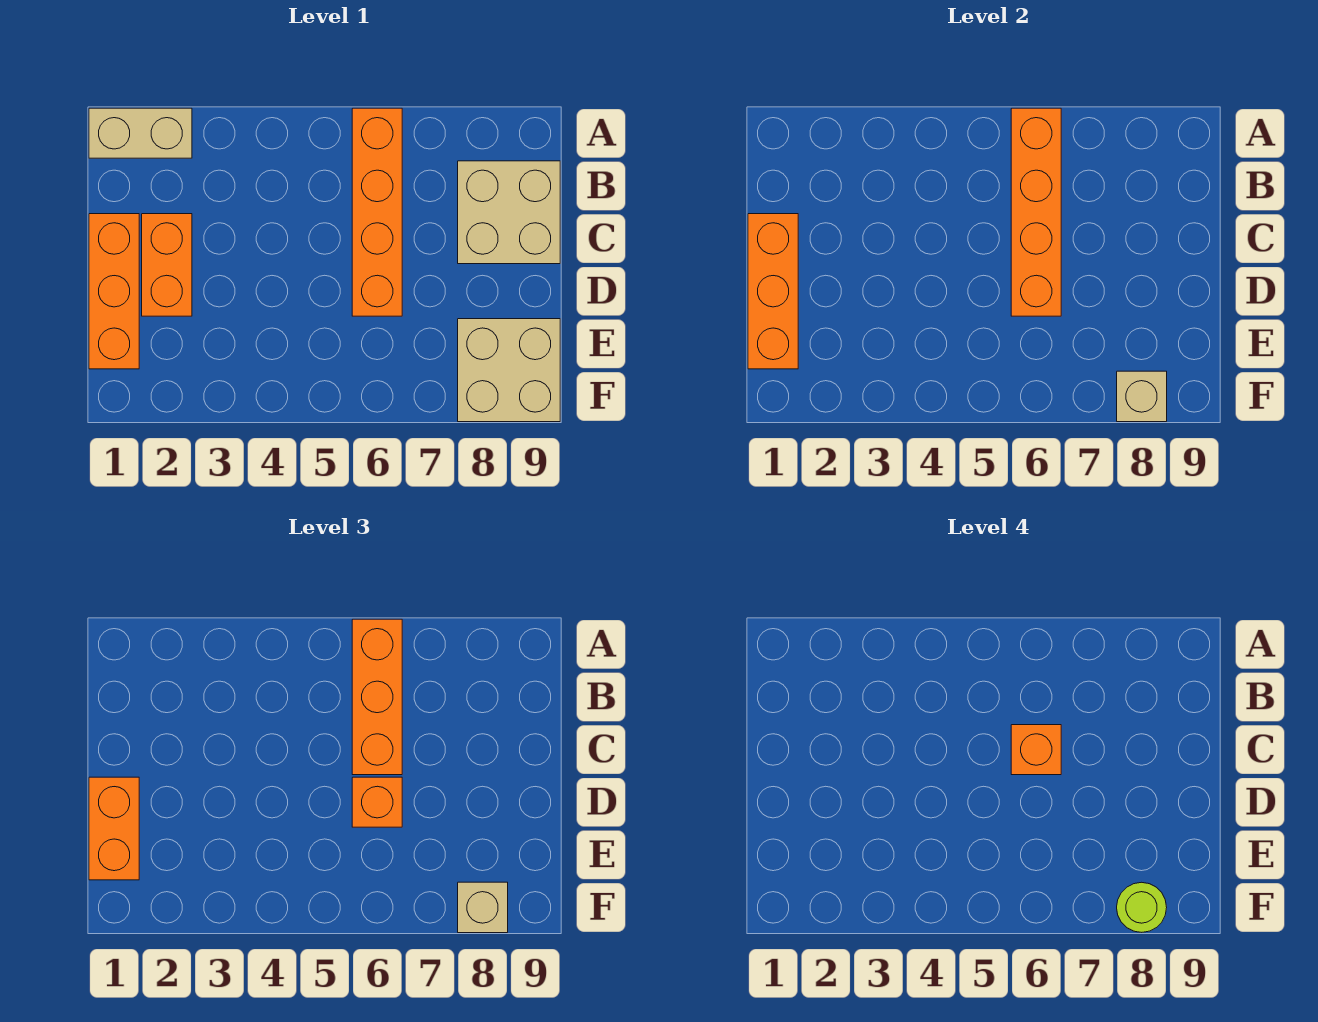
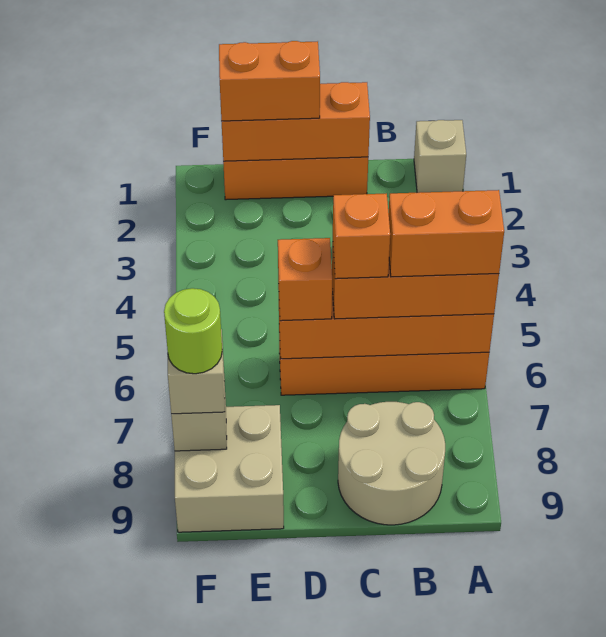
tan brick A1:A2 level 1 -> tan brick A1 level 1
tan brick B8:C9 level 1 -> tan round brick B8:C9 level 1
orange brick C2:D2 level 1 -> orange brick A6:B6 level 4

